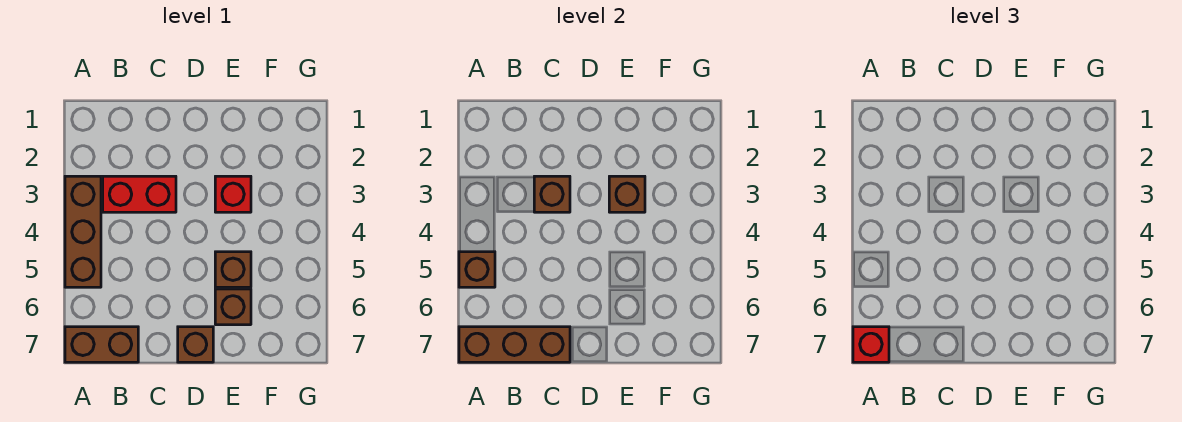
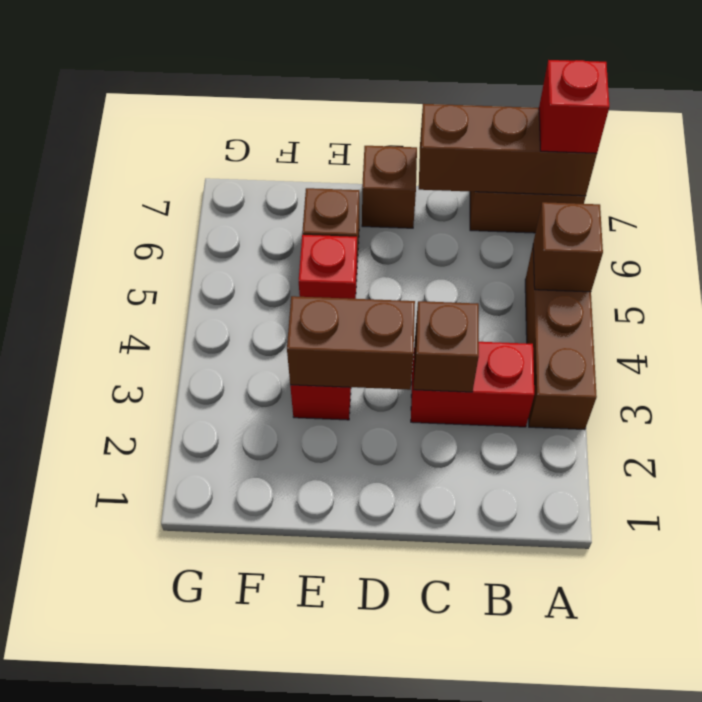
brown brick E3 level 2 -> brown brick D3:E3 level 2
brown brick E5 level 1 -> red brick E5 level 1

